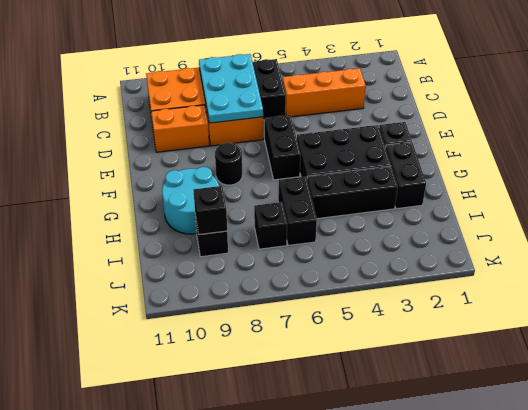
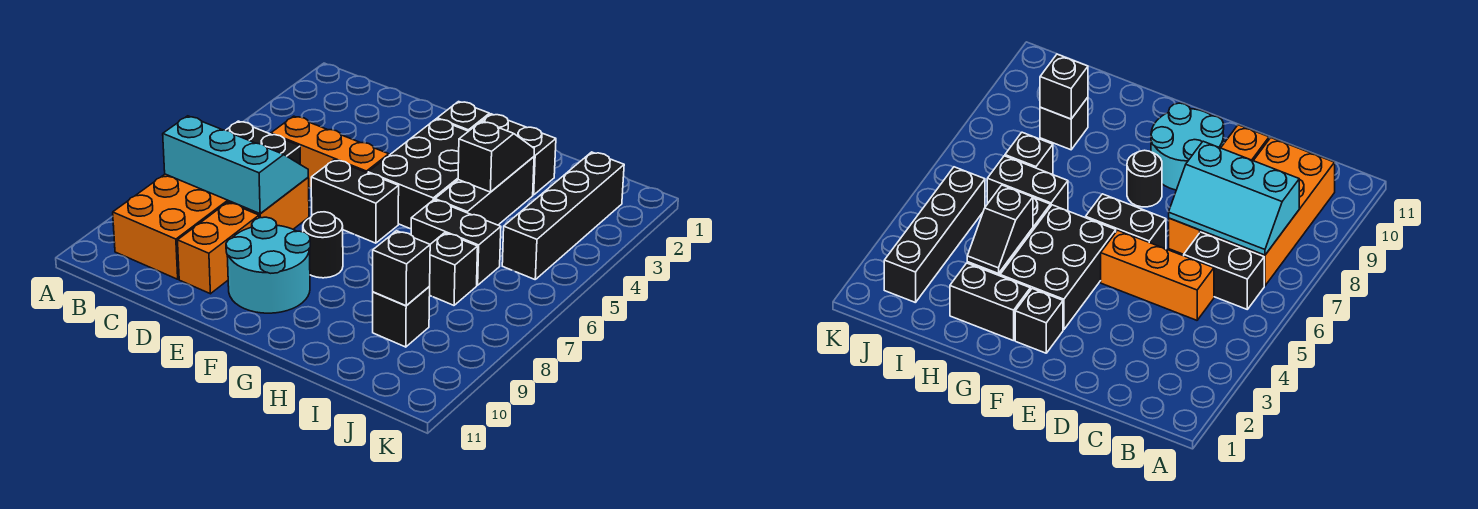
cyan plate B7:D8 level 2 -> cyan slope B7:D8 level 2 top 8
orange brick C3:C5 level 1 -> orange brick C5:E5 level 1
cyan round brick G9:H10 level 1 -> cyan round brick E9:F10 level 1
none -> black slope H3:H4 level 2 top 4
none -> black brick J2:J5 level 1

